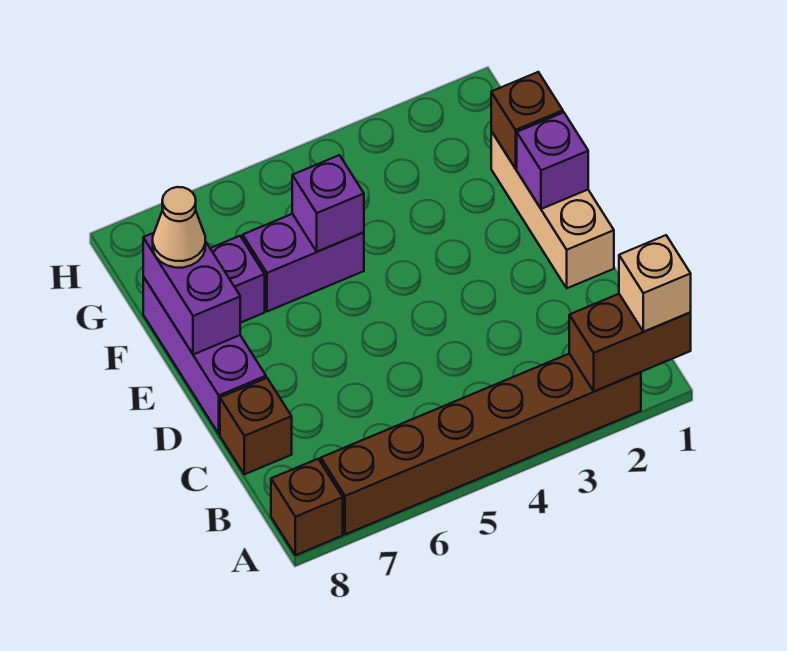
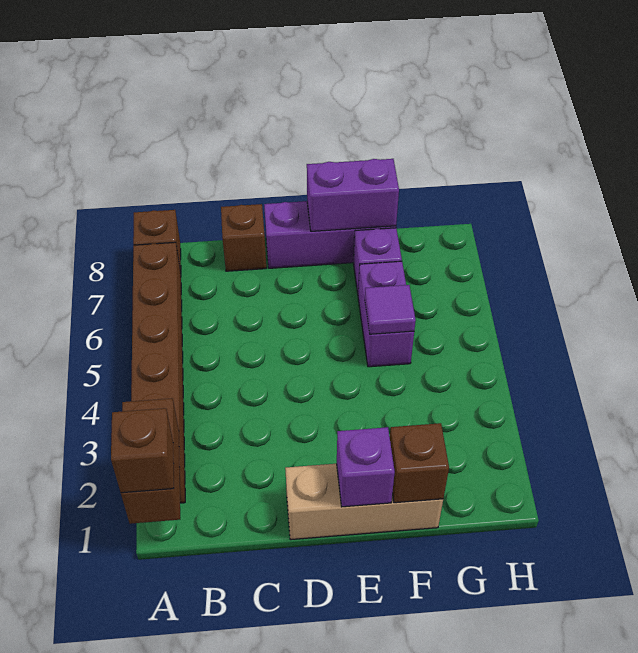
tan brick A1 level 3 -> brown brick A1 level 3
purple brick F5 level 2 -> purple tile F5 level 2
tan cone F8 level 3 -> none

